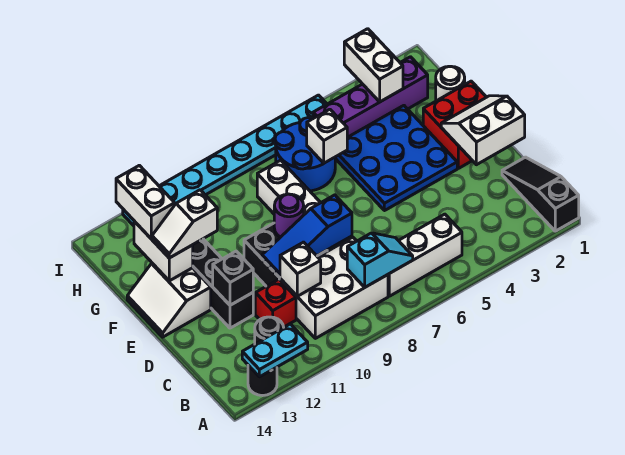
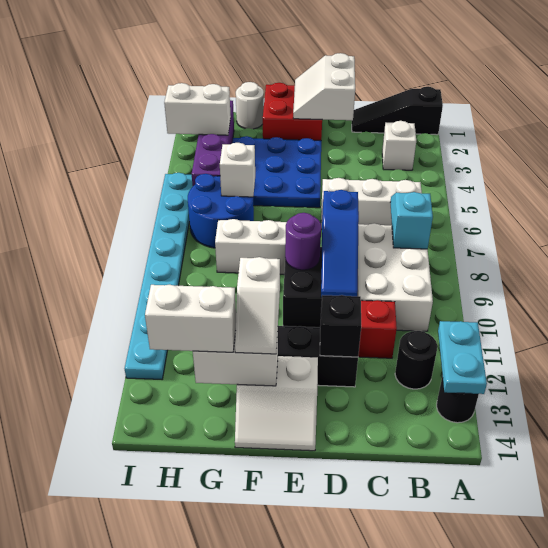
white brick B5:B7 level 1 -> white brick B6:D6 level 1
white brick C10 level 2 -> white brick B3 level 1

